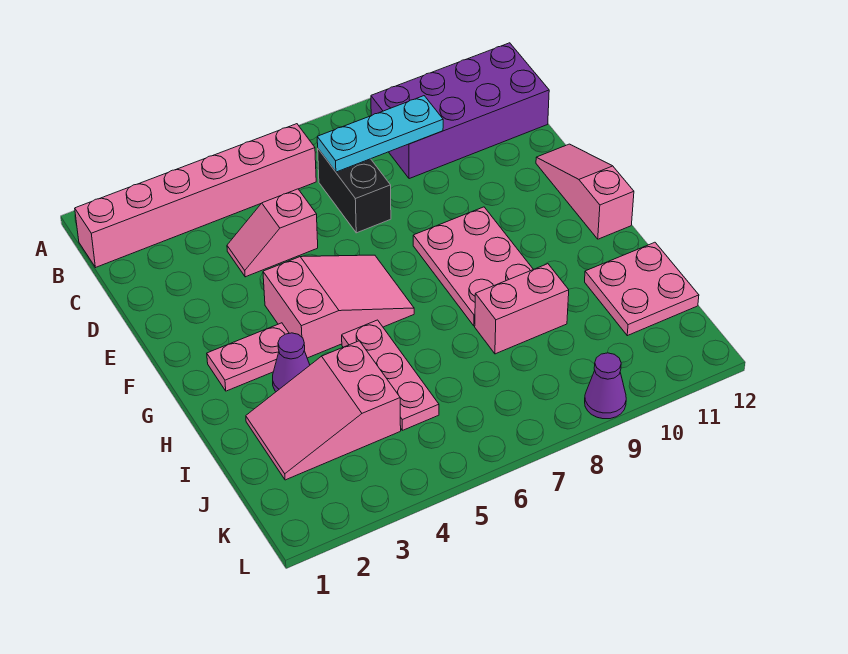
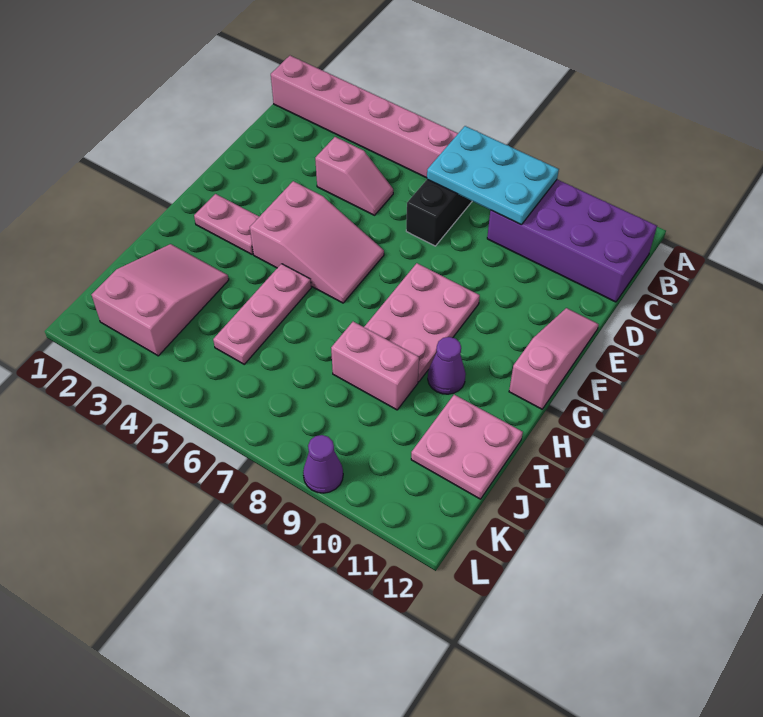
cyan plate C7:C9 level 2 -> cyan plate B7:C9 level 2
pink slope D4:D5 level 1 top 5 -> pink slope D4:D5 level 1 top 4
purple cone H3 level 1 -> purple cone H10 level 1
pink slope I2:J4 level 1 top 4 -> pink slope I2:K3 level 1 top K

